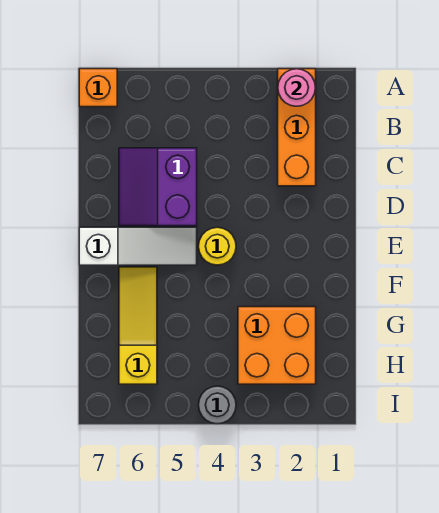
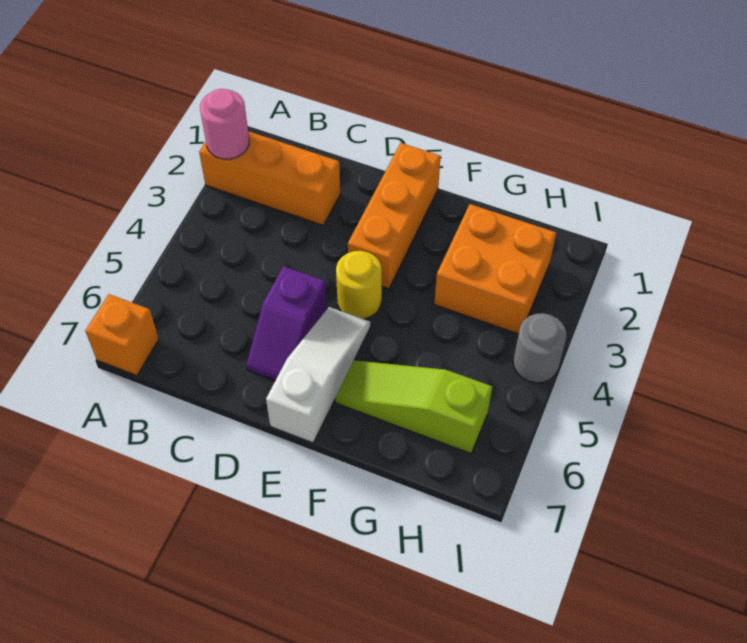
purple slope C5:D6 level 1 top 5 -> purple slope D5:D6 level 1 top 5
none -> orange brick E1:E3 level 1
yellow slope F6:H6 level 1 top H -> lime slope F6:H6 level 1 top H

